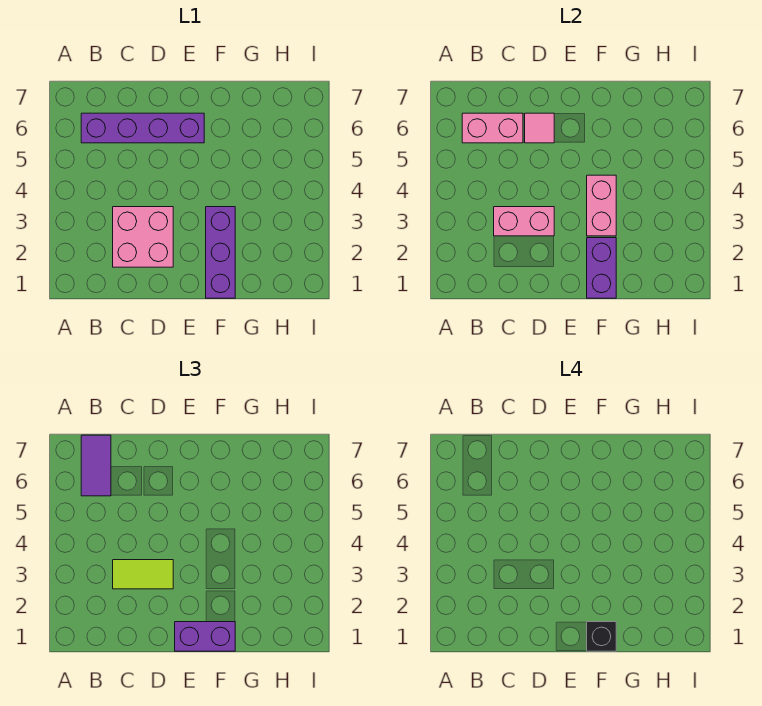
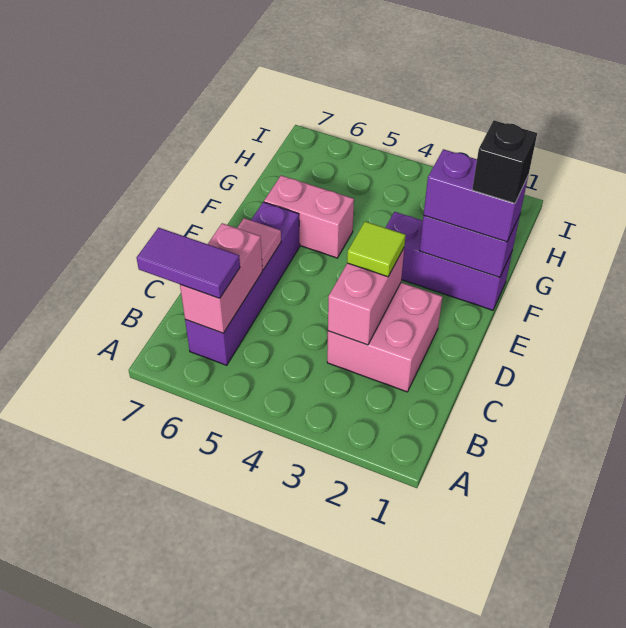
lime tile C3:D3 level 3 -> lime tile D3 level 3
purple brick E1:F1 level 3 -> purple brick F1:F2 level 3
pink brick F3:F4 level 2 -> pink brick F5:F6 level 1

